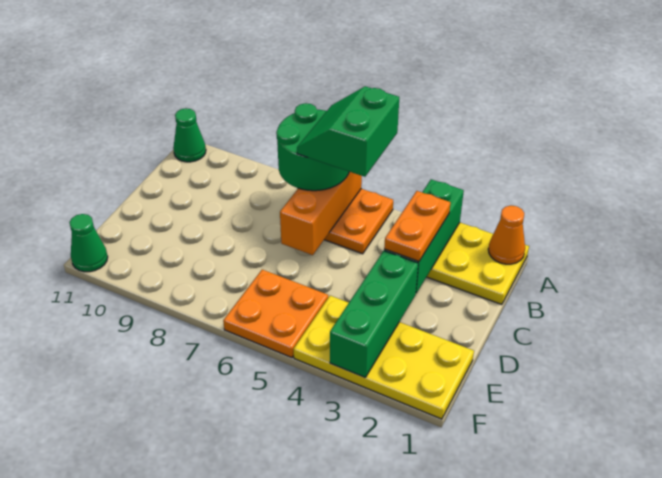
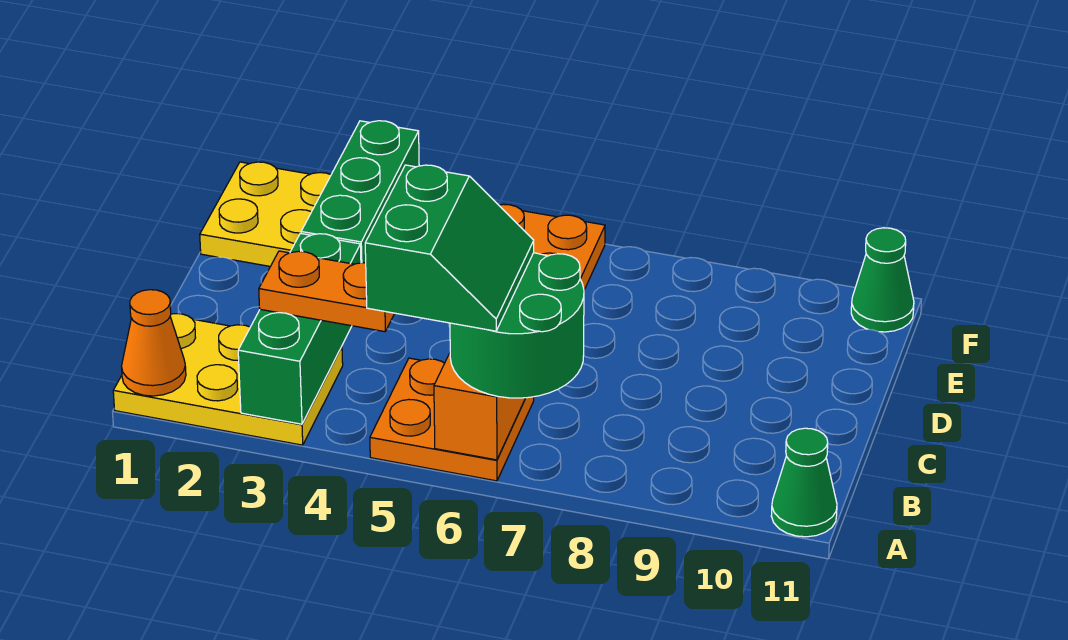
orange plate B3:C3 level 3 -> orange plate B3:B4 level 3

